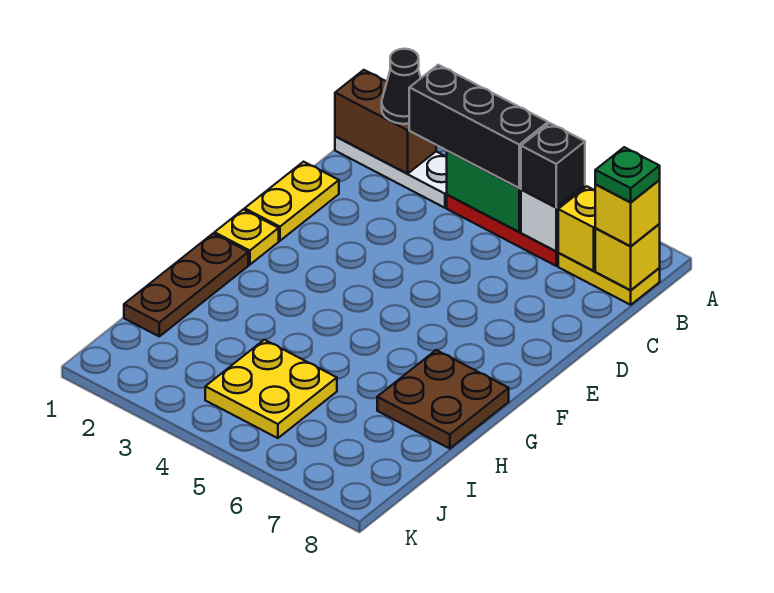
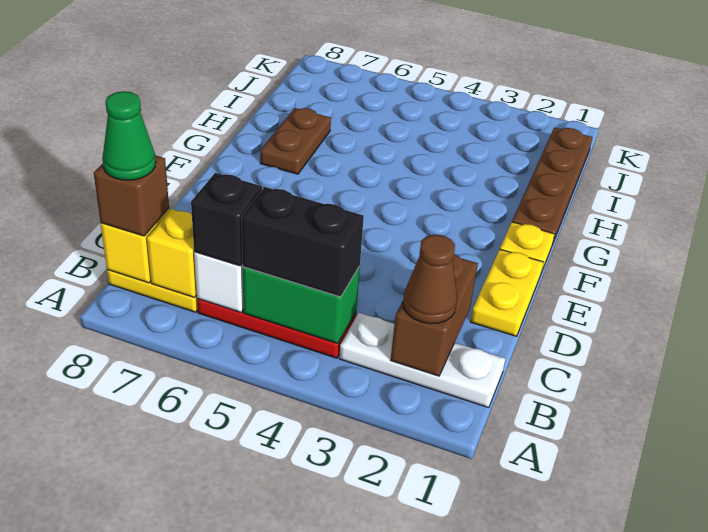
brown brick B1:B2 level 2 -> brown brick B2:C2 level 2
black cone B2 level 3 -> brown cone B2 level 3
black brick B3:B5 level 3 -> black brick B4:B5 level 3
yellow brick B8 level 3 -> brown brick B8 level 3
green plate B8 level 4 -> green cone B8 level 4
brown plate G1:I1 level 1 -> brown plate G1:J1 level 1
brown plate G7:H8 level 1 -> brown plate G7:H7 level 1
yellow plate I4:J5 level 1 -> none

